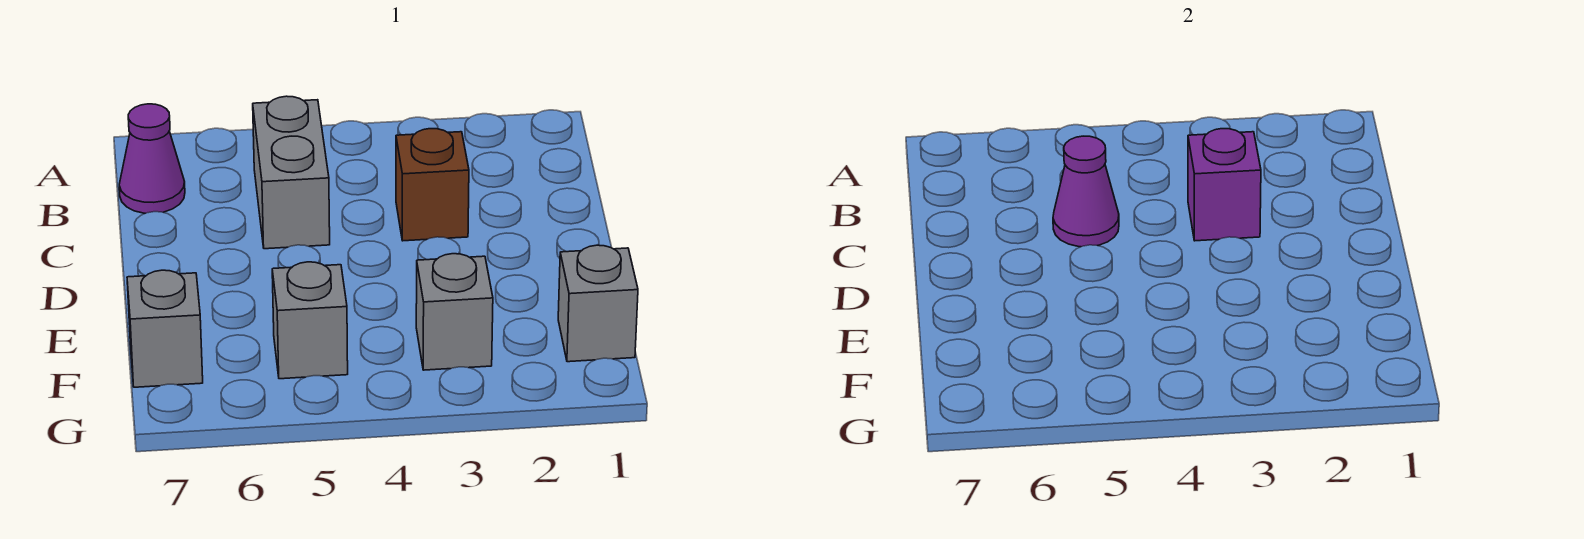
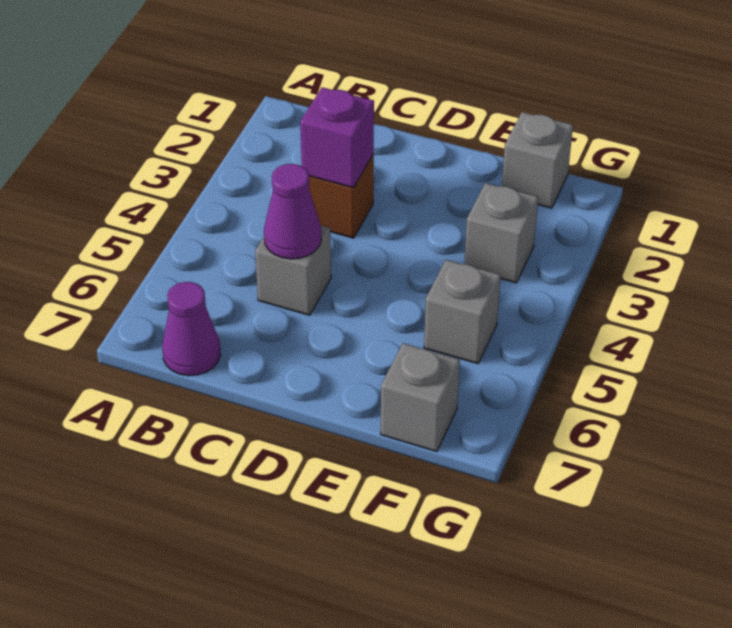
grey brick B5:C5 level 1 -> grey brick C5 level 1

